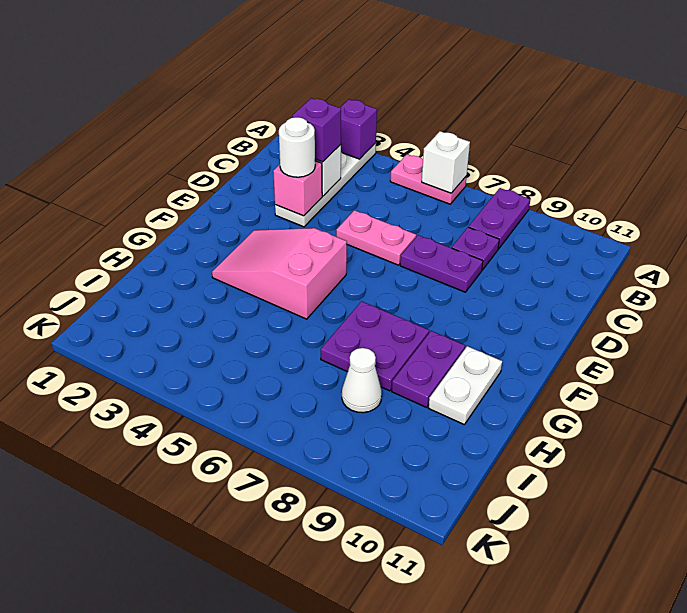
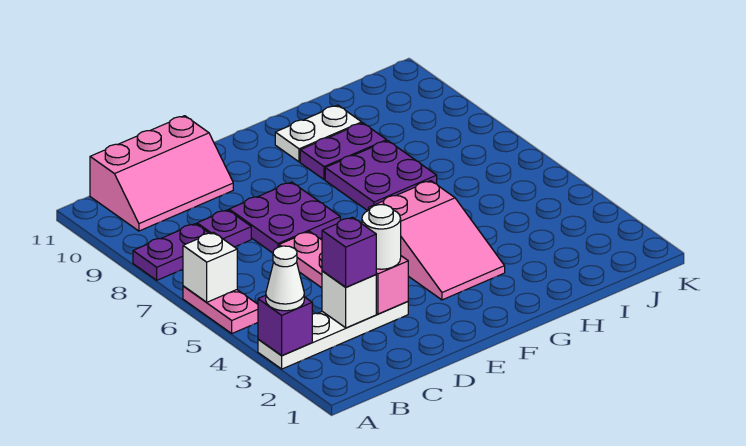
none -> pink slope B10:D11 level 1 top 11
purple plate D7:D8 level 1 -> purple plate D7:E8 level 1
white cone I8 level 1 -> white cone A3 level 3

